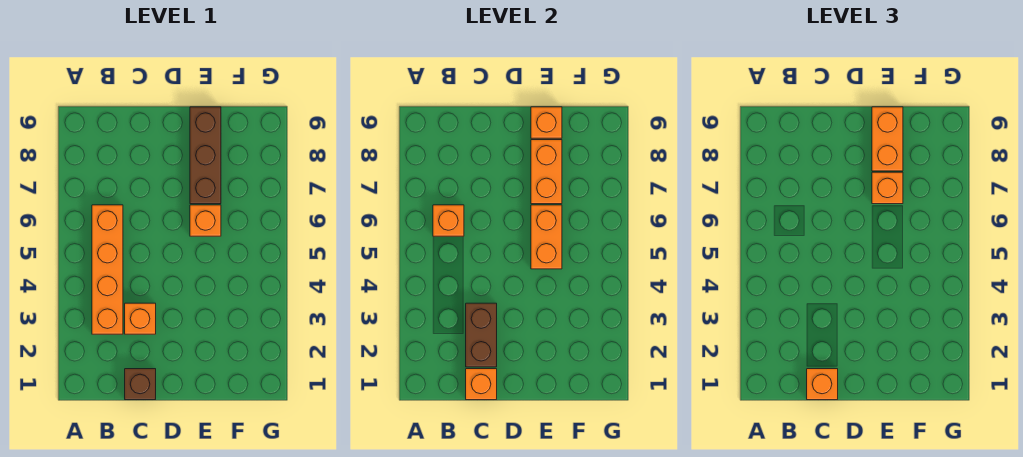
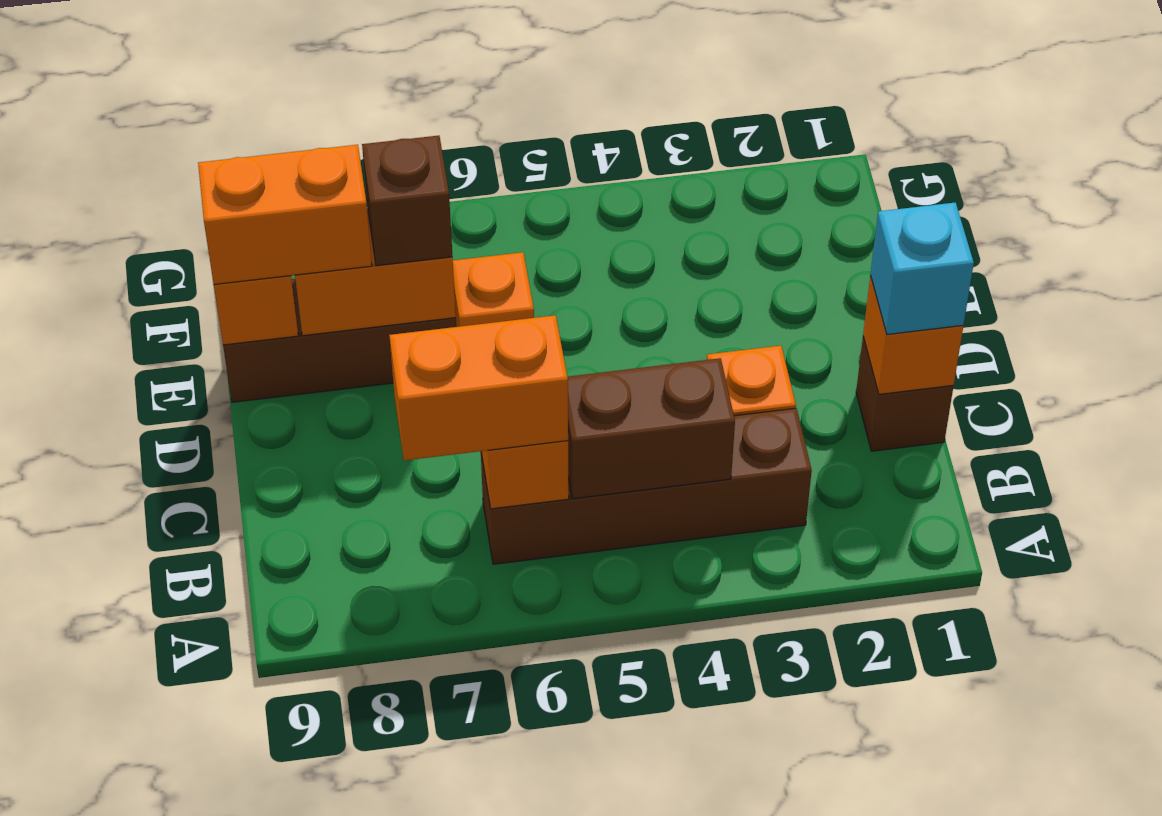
orange brick B3:B6 level 1 -> brown brick B3:B6 level 1
orange brick C1 level 3 -> cyan brick C1 level 3
brown brick C2:C3 level 2 -> brown brick B4:B5 level 2
orange brick E5:E6 level 2 -> orange brick B6:B7 level 3
orange brick E7 level 3 -> brown brick E7 level 3

